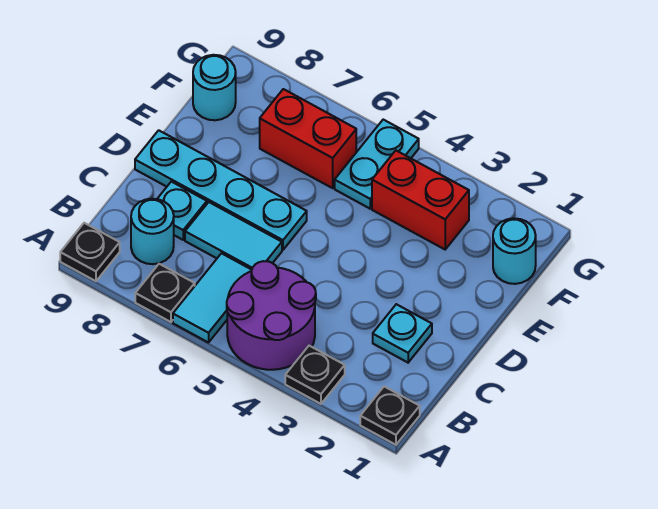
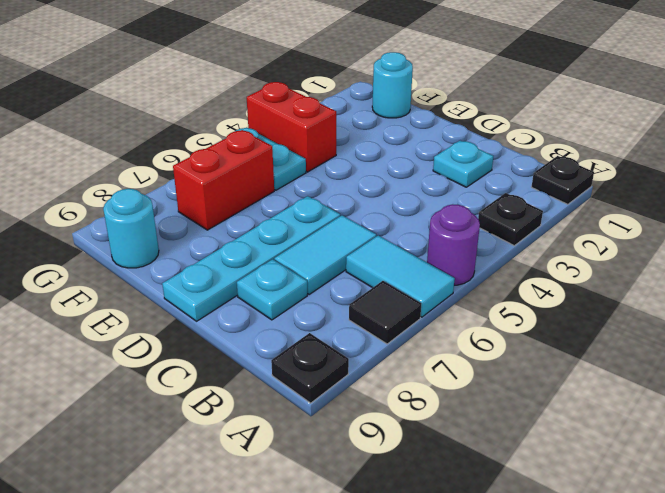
purple round brick A4:B5 level 1 -> purple round brick A5 level 1
black plate A7 level 1 -> black tile A7 level 1
cyan round brick B8 level 1 -> none
red brick F3:F4 level 1 -> red brick F4:G4 level 1

